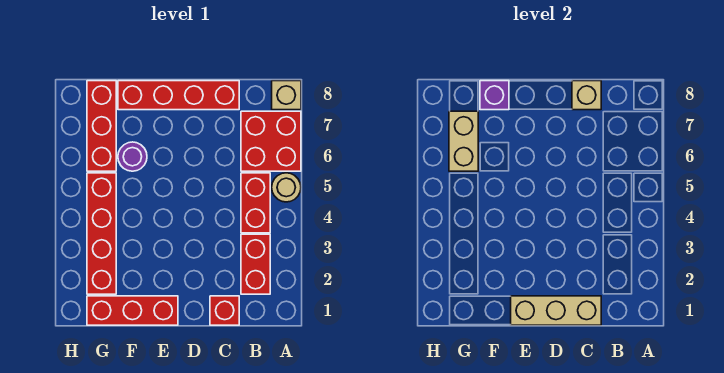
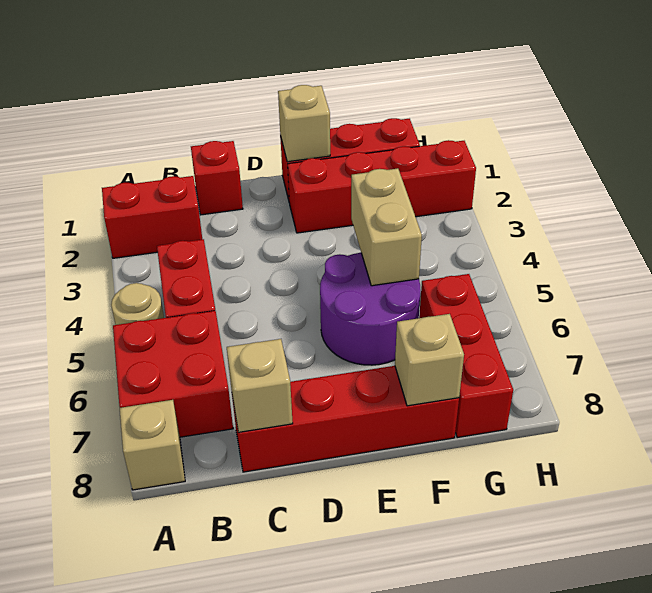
red brick B2:B3 level 1 -> red brick A2:B2 level 1
tan brick C1:E1 level 2 -> tan brick E1 level 2
purple round brick F6 level 1 -> purple round brick E5:F6 level 1
purple brick F8 level 2 -> tan brick F8 level 2
red brick G2:G5 level 1 -> red brick E2:H2 level 1
tan brick G6:G7 level 2 -> tan brick F4:F5 level 2

